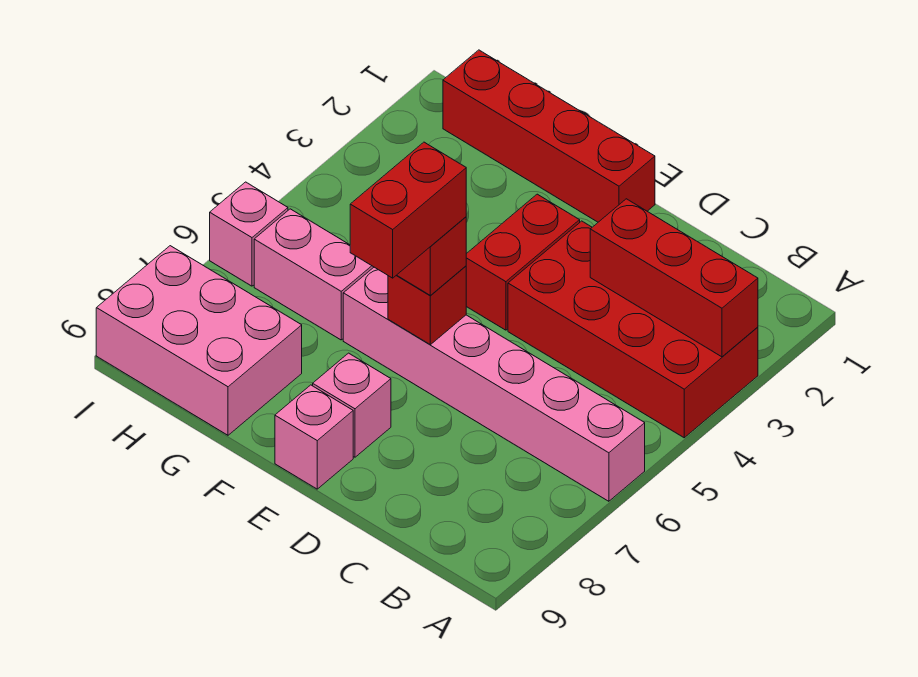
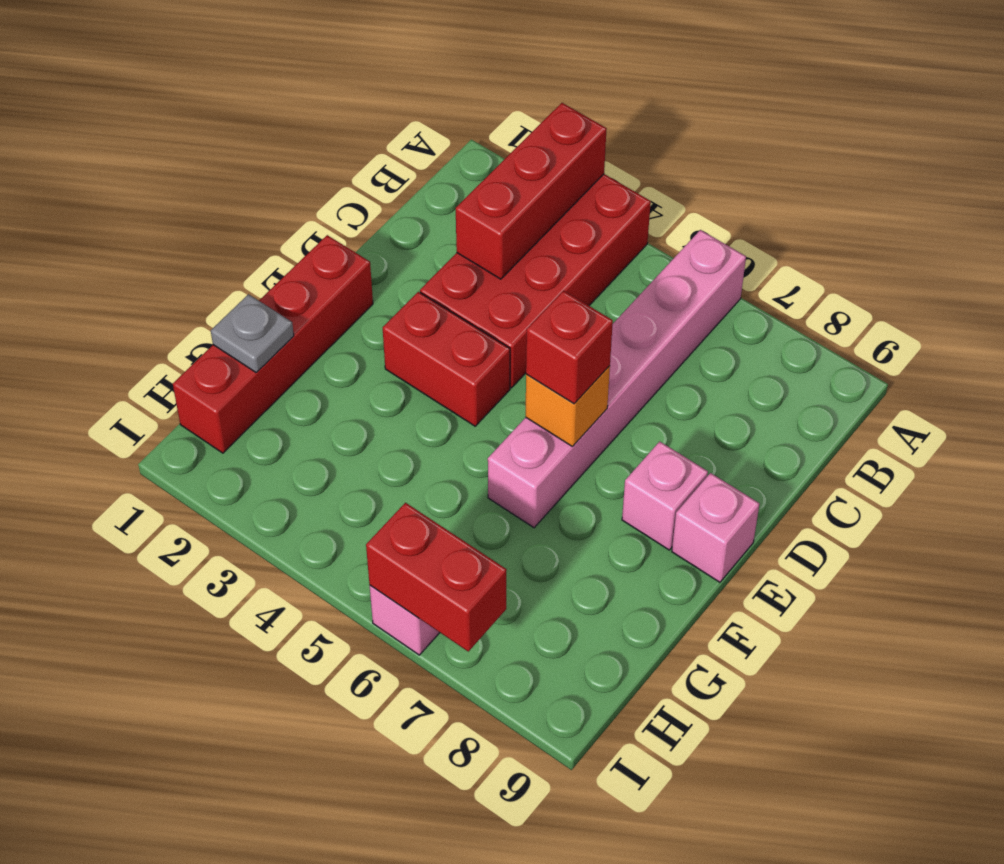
red brick E6 level 2 -> orange brick E6 level 2
red brick E6:E7 level 4 -> red brick I6:I7 level 2
none -> grey plate G1 level 2
pink brick G6:H6 level 1 -> none
pink brick G8:I9 level 1 -> none

